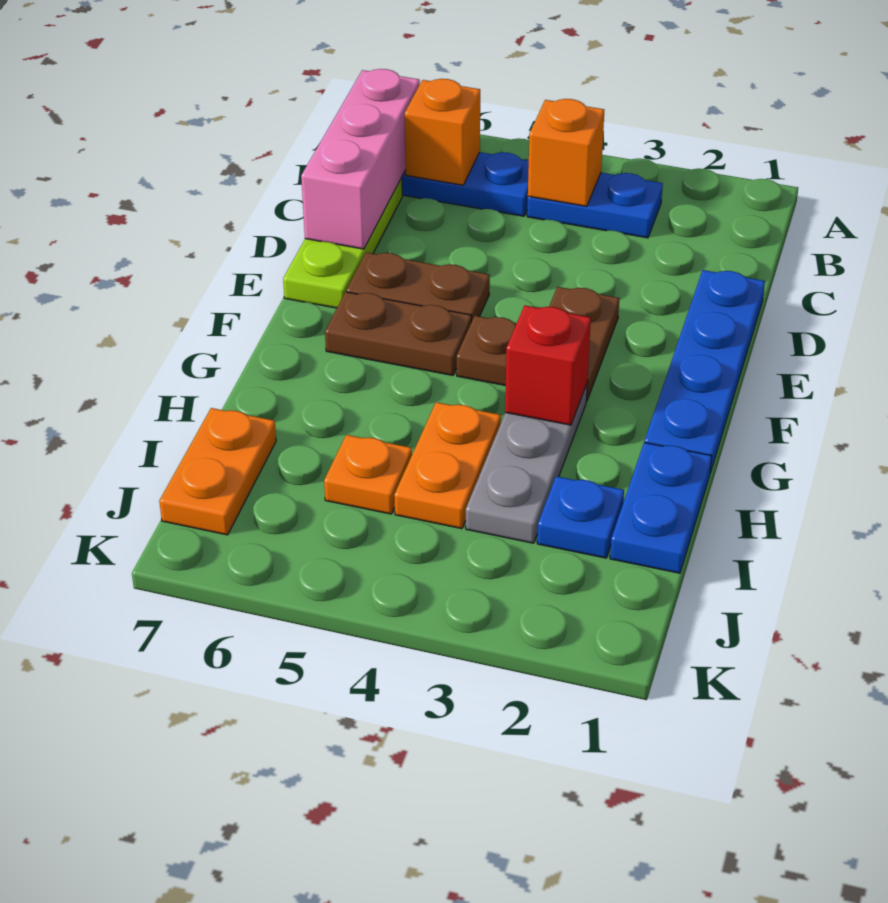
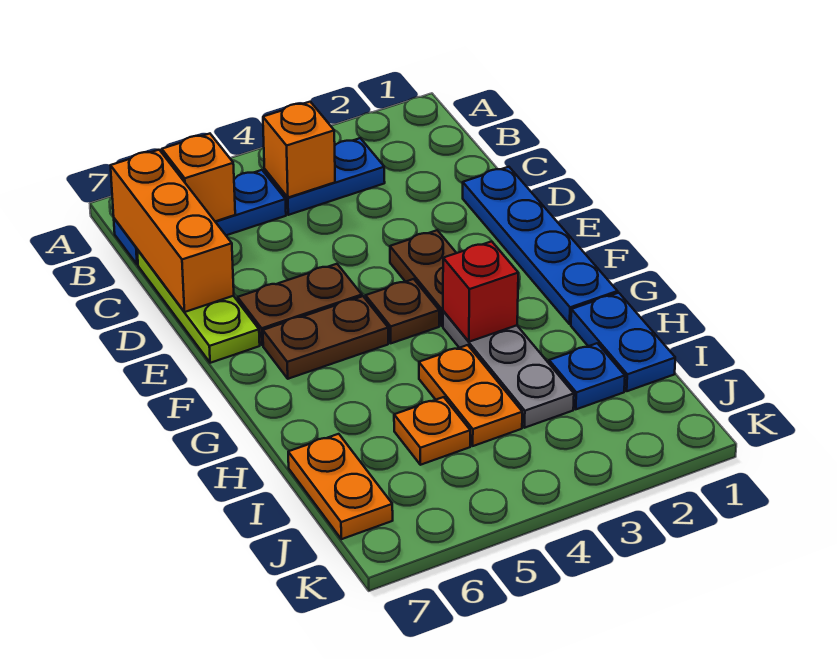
pink brick B7:D7 level 2 -> orange brick B7:D7 level 2

